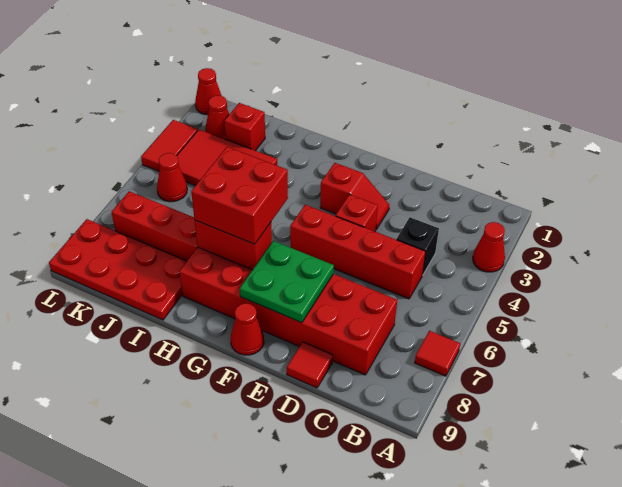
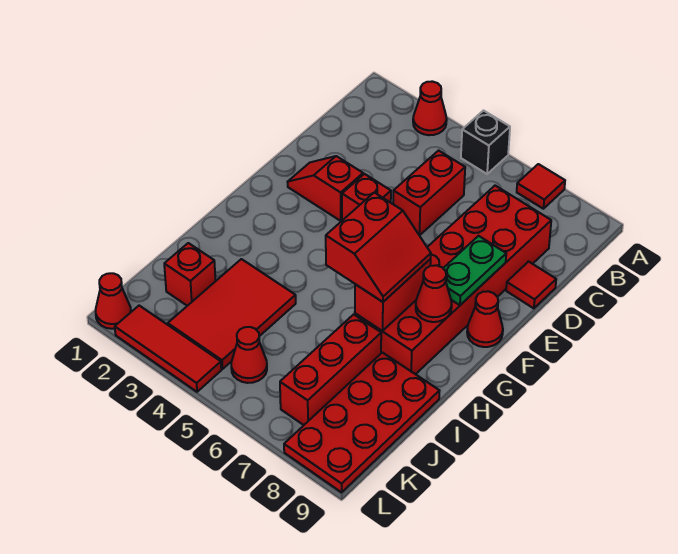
black brick C4 level 1 -> black brick A5 level 1
red brick C5:F5 level 1 -> red brick C5:D5 level 1
red slope E3:F3 level 1 top F -> red slope E2:E3 level 1 top 3
green plate E7:F8 level 2 -> green plate E8:F8 level 2
red brick G6:H7 level 3 -> red slope G6:H7 level 3 top 6
red cone K2 level 1 -> red cone G8 level 2
red tile L3:L4 level 1 -> red tile L2:L4 level 1

